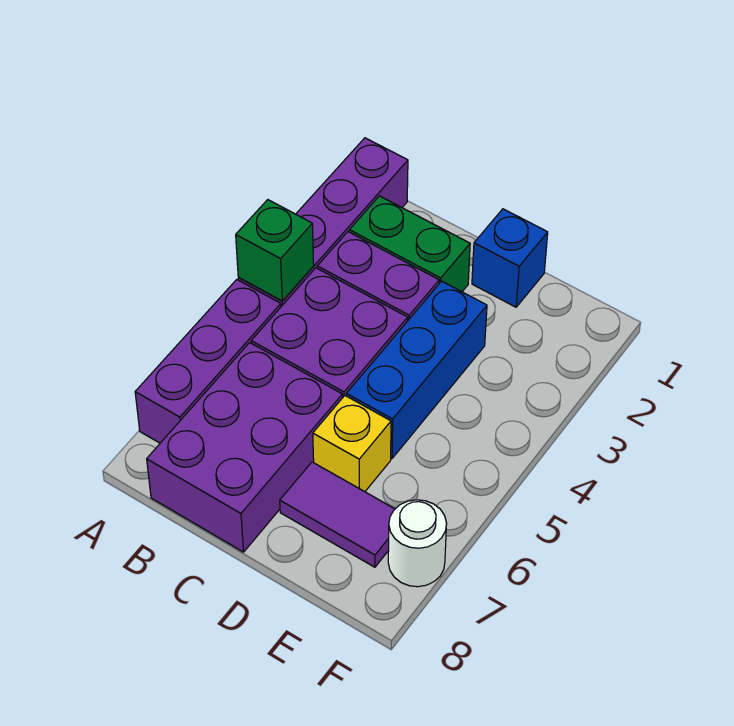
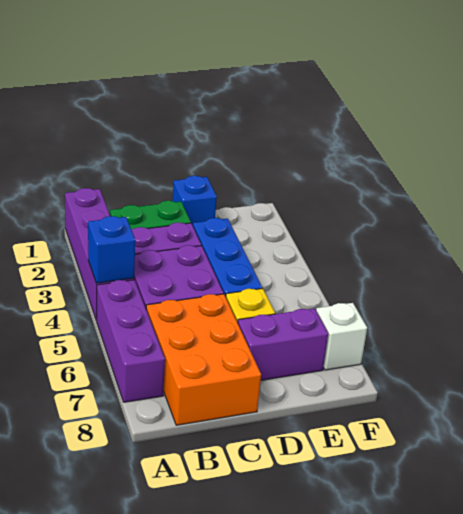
green brick A4 level 2 -> blue brick A4 level 2
purple brick B6:C8 level 1 -> orange brick B6:C8 level 1
purple tile D7:E7 level 1 -> purple brick D7:E7 level 1
white round brick F7 level 1 -> white brick F7 level 1

